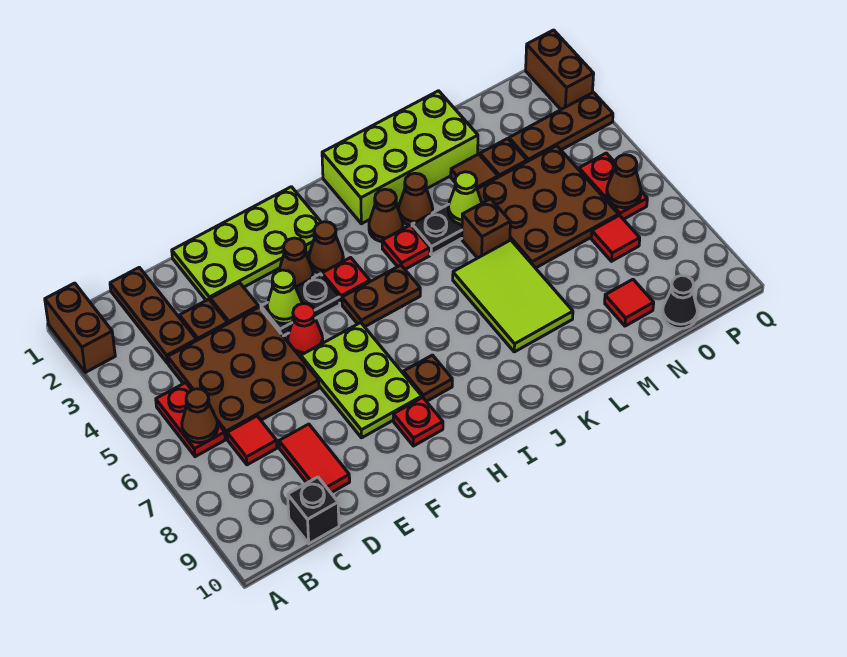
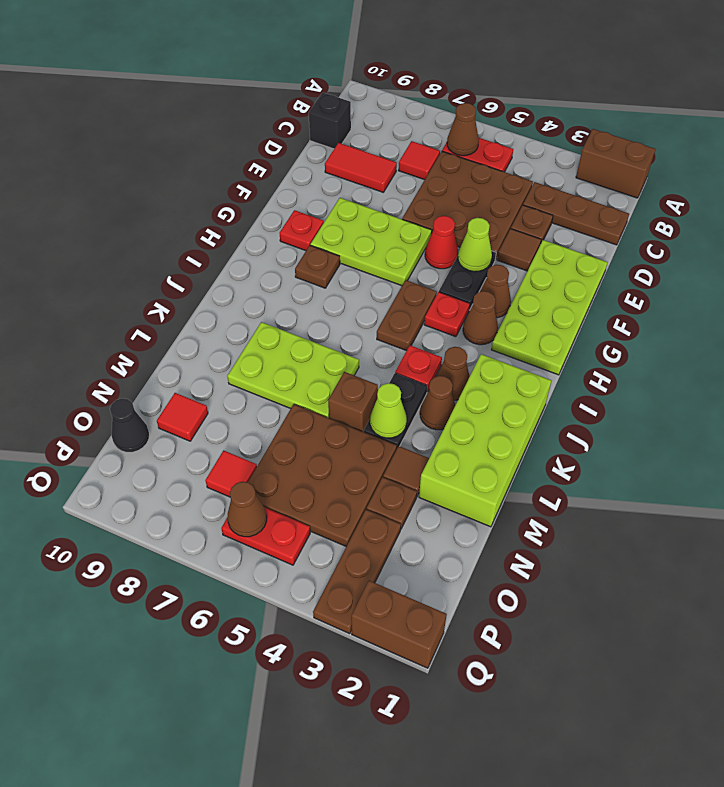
lime tile K6:L8 level 1 -> lime plate K6:L8 level 1

